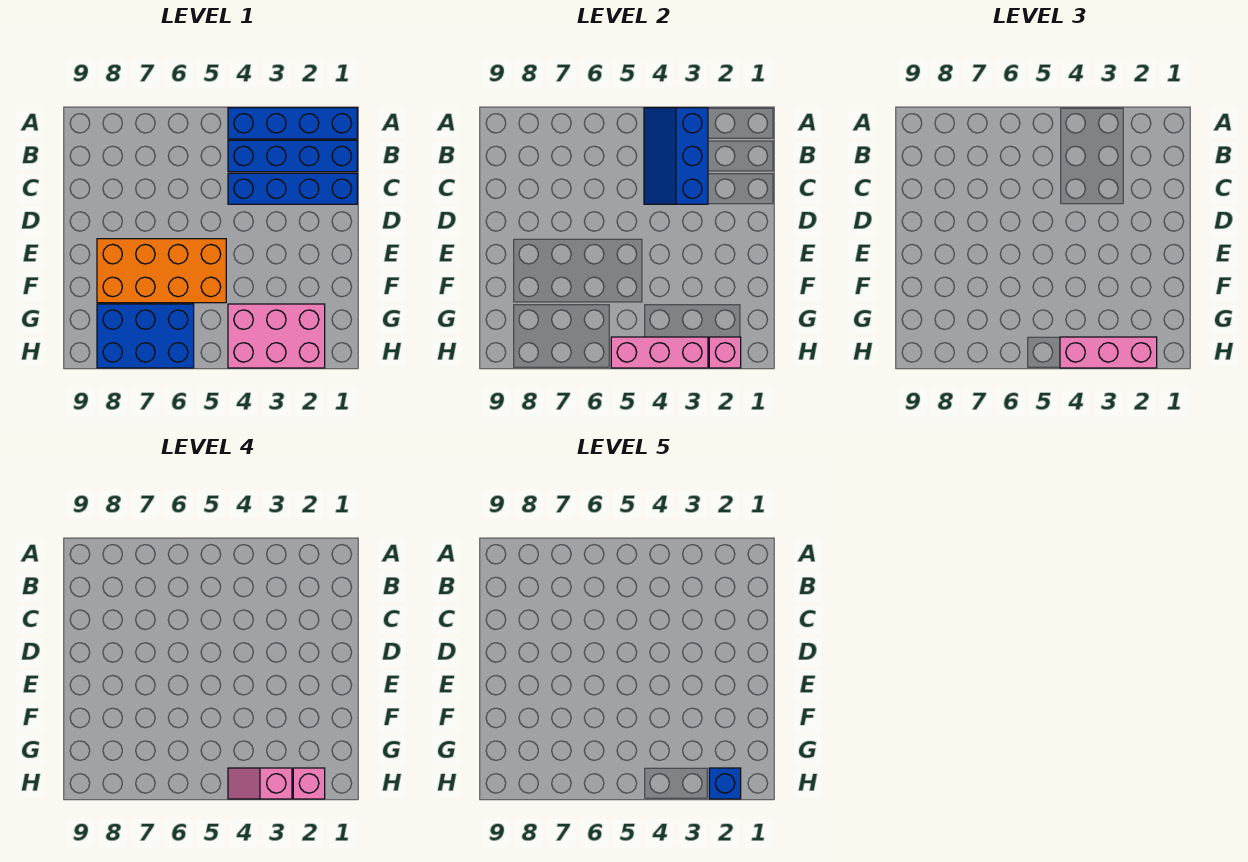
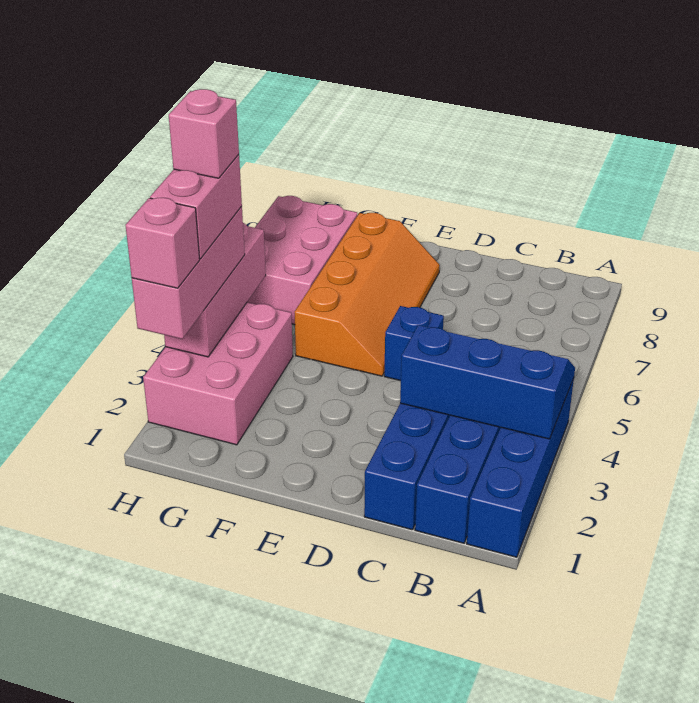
orange brick E5:F8 level 1 -> orange slope E5:F8 level 1 top F
blue brick G6:H8 level 1 -> pink brick G6:H8 level 1
pink brick H2 level 2 -> pink brick H4 level 5
blue brick H2 level 5 -> blue brick D5 level 1
pink slope H3:H4 level 4 top 3 -> pink brick H3:H4 level 4

